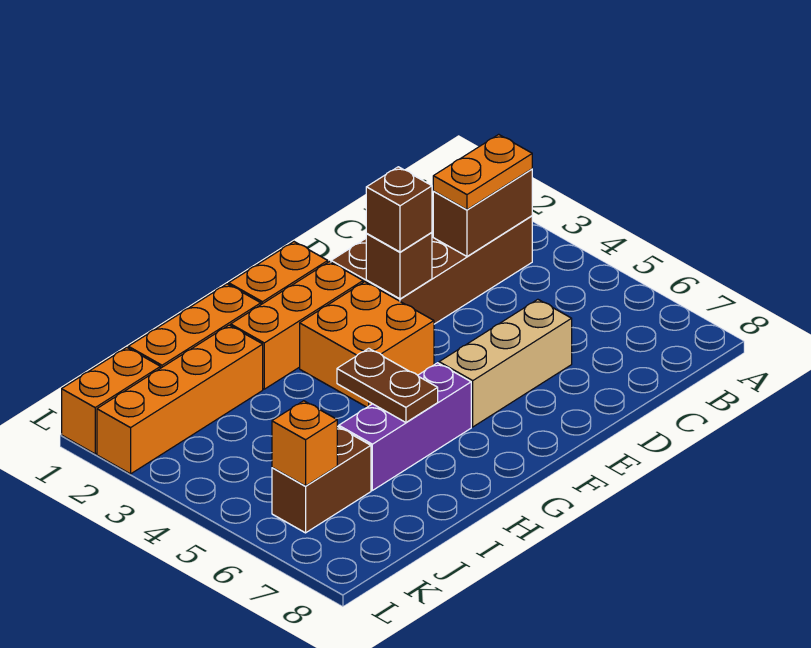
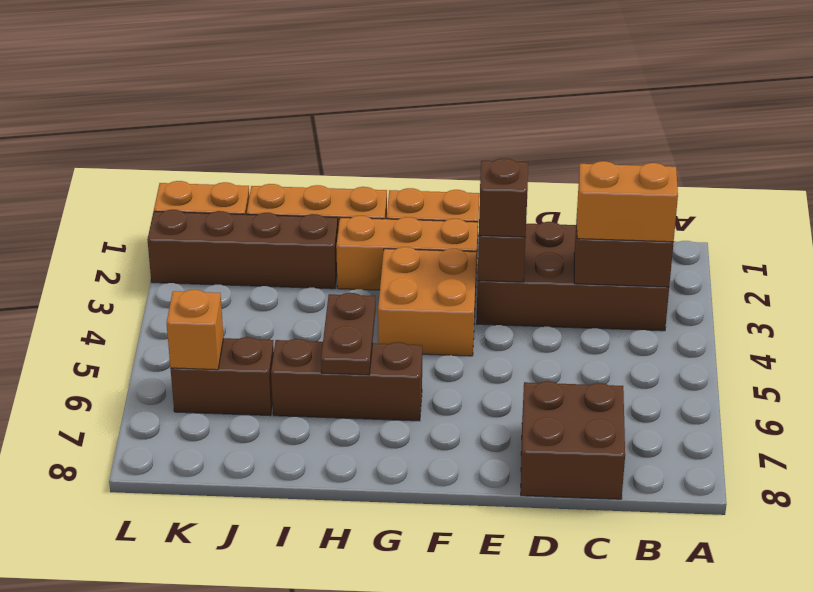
orange plate B3:C3 level 3 -> orange brick B3:C3 level 3
none -> brown brick C7:D8 level 1
tan brick D6:F6 level 1 -> none
purple brick G6:I6 level 1 -> brown brick G6:I6 level 1
orange brick I2:L2 level 1 -> brown brick I2:L2 level 1

